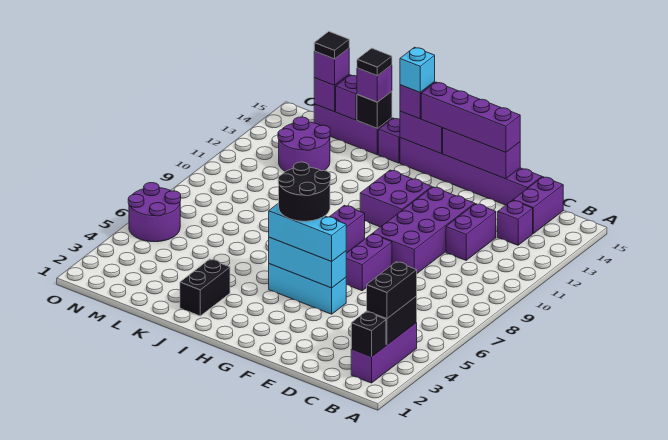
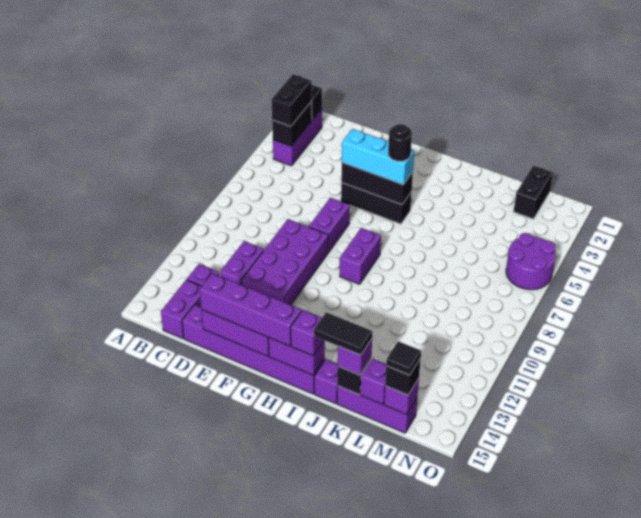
cyan brick F5:H5 level 1 -> black brick F5:H5 level 1
cyan brick F5:H5 level 2 -> black brick F5:H5 level 2
black round brick G5:H6 level 4 -> black round brick H5 level 4
purple brick G11:H12 level 1 -> none
cyan brick I15 level 4 -> none
black brick J2:J3 level 1 -> black brick M1:M2 level 1
black tile K15 level 4 -> black tile J15:K15 level 4
purple round brick L12:M13 level 1 -> none
purple brick M15 level 3 -> black brick M15 level 3

